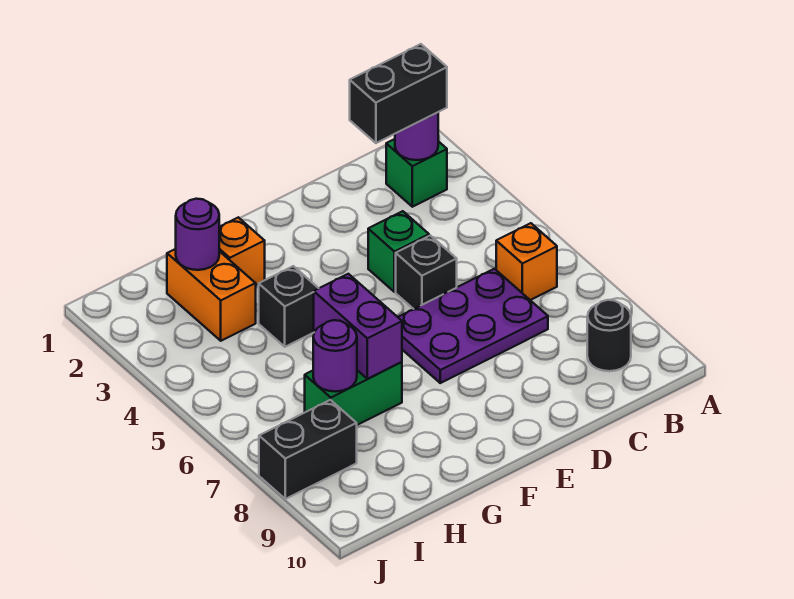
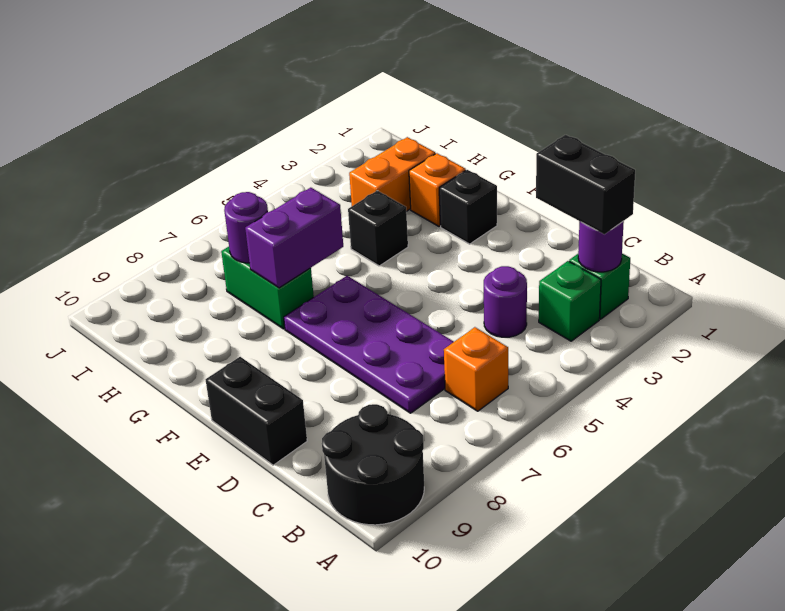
black round brick B9 level 1 -> black round brick A9:B10 level 1
purple plate C6:E7 level 1 -> purple plate C6:F7 level 1
green brick D4 level 1 -> green brick B3 level 1
black brick D5 level 1 -> black brick F2 level 1
purple round brick H2 level 2 -> purple round brick C4 level 1
black brick I8:J8 level 1 -> black brick D10:E10 level 1

